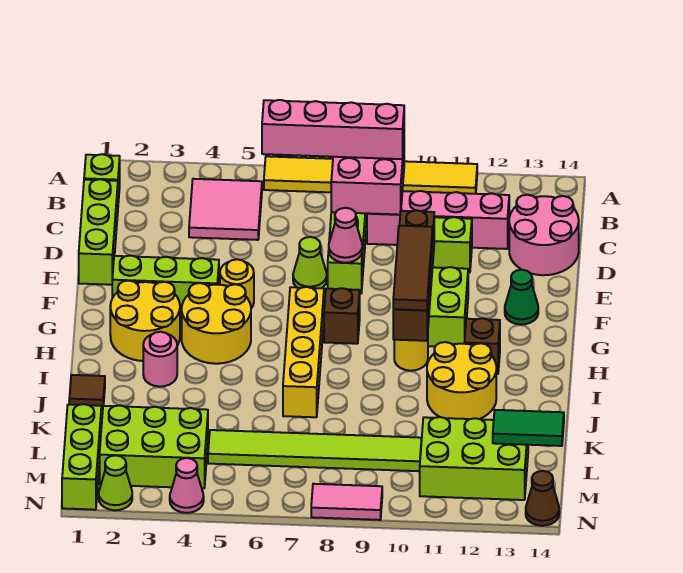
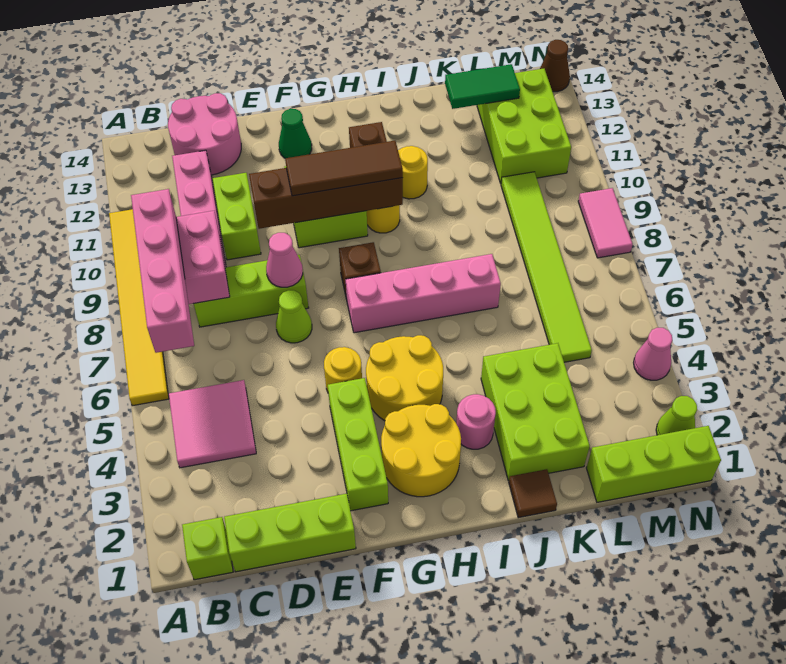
yellow brick G7:J7 level 1 -> pink brick G7:J7 level 1
yellow round brick I11:J12 level 1 -> yellow round brick I11 level 1
lime brick L2:M4 level 1 -> lime brick J2:K4 level 1
green tile L13:L14 level 2 -> green tile K13:L13 level 2

